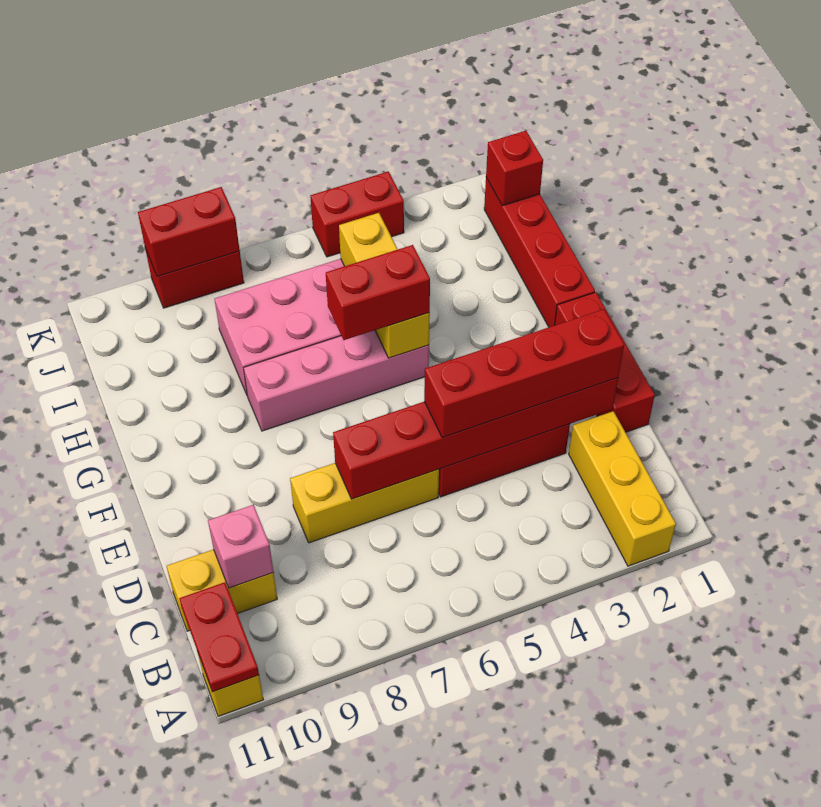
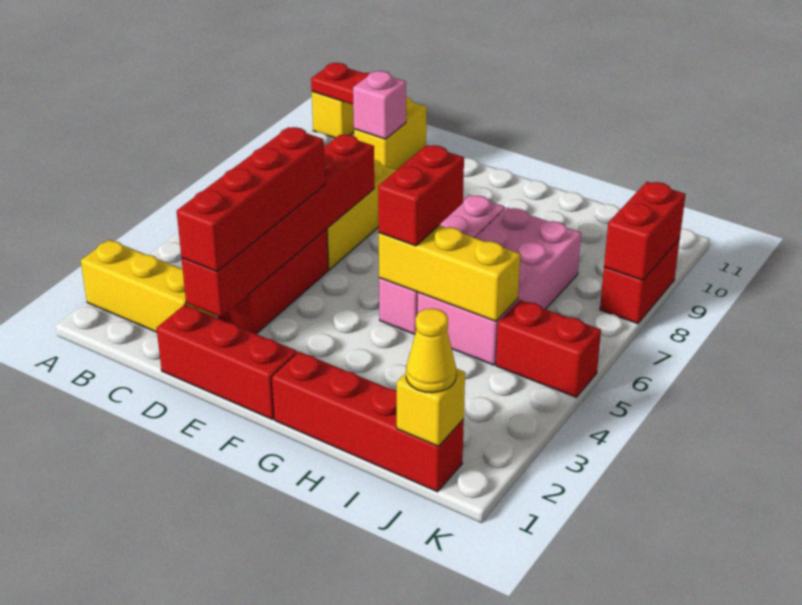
red brick J1 level 2 -> yellow brick J1 level 2
none -> yellow cone J1 level 3
red brick K4:K5 level 1 -> red brick J5:K5 level 1

